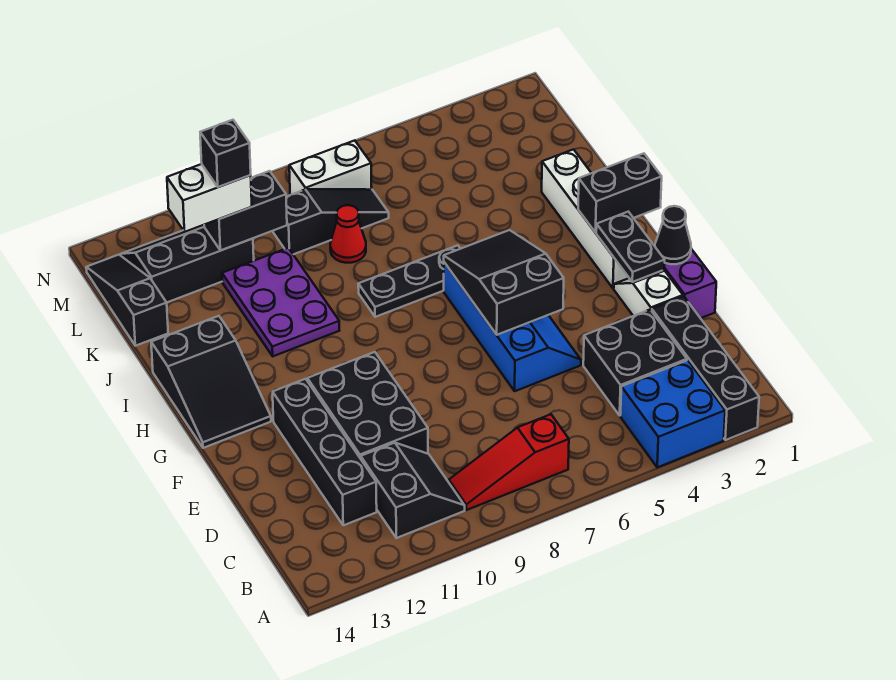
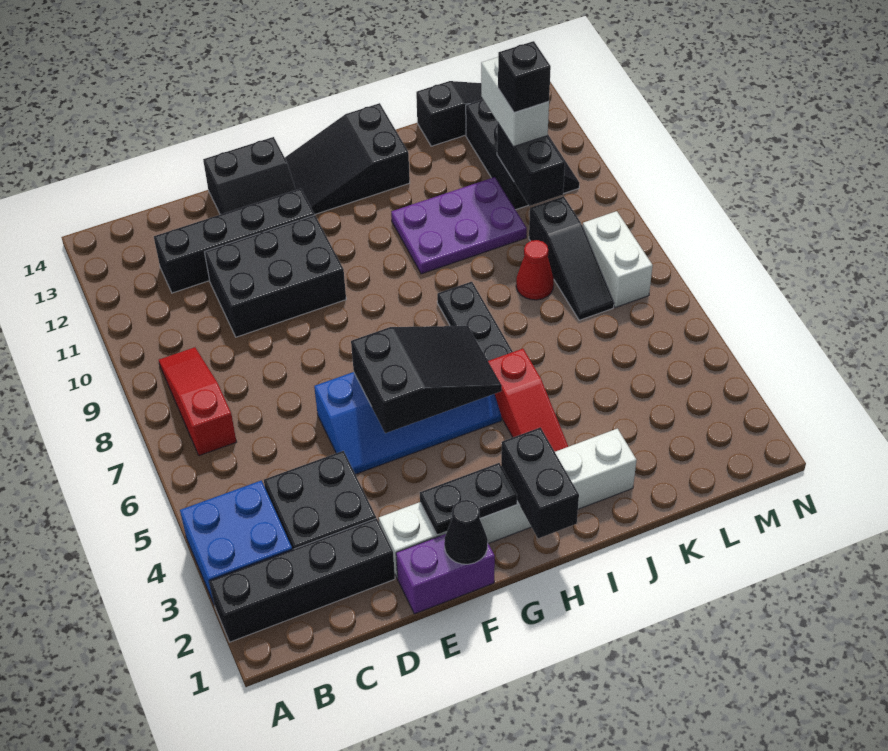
black slope B10:C11 level 1 top 11 -> black slope E13:F14 level 1 top 14
none -> red slope I3:I5 level 1 top 5

